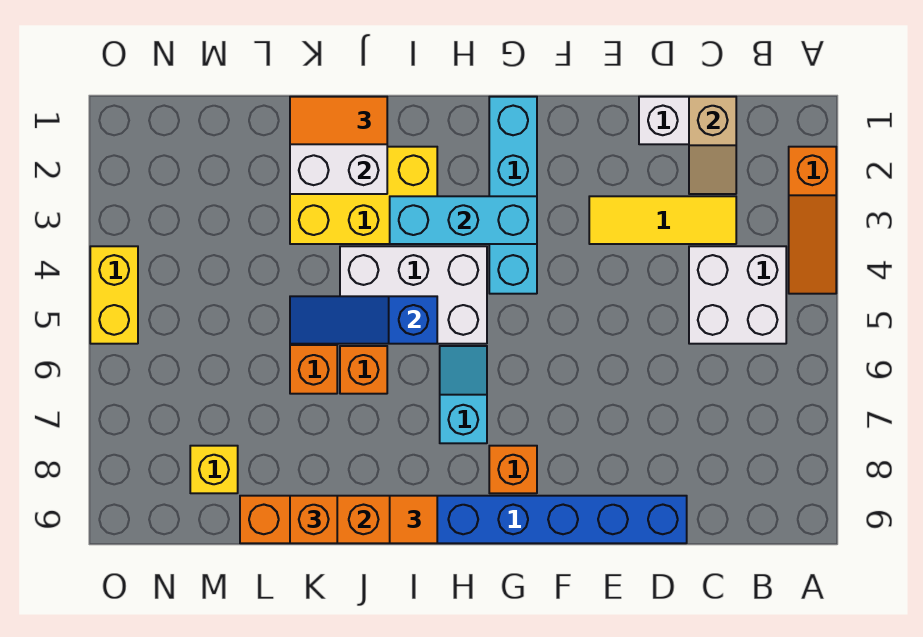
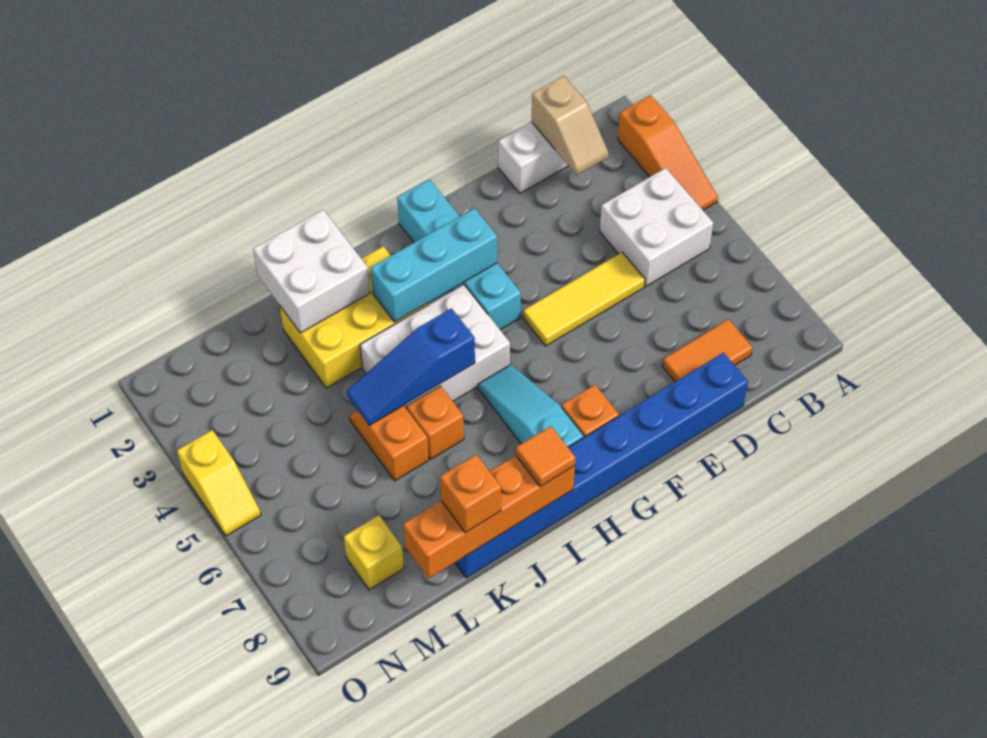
yellow tile C3:E3 level 1 -> yellow tile D5:F5 level 1
cyan slope H6:H7 level 1 top 7 -> cyan slope H6:H8 level 1 top 8
orange tile J1:K1 level 3 -> orange tile C8:D8 level 1
yellow brick O4:O5 level 1 -> yellow slope O4:O5 level 1 top 4

